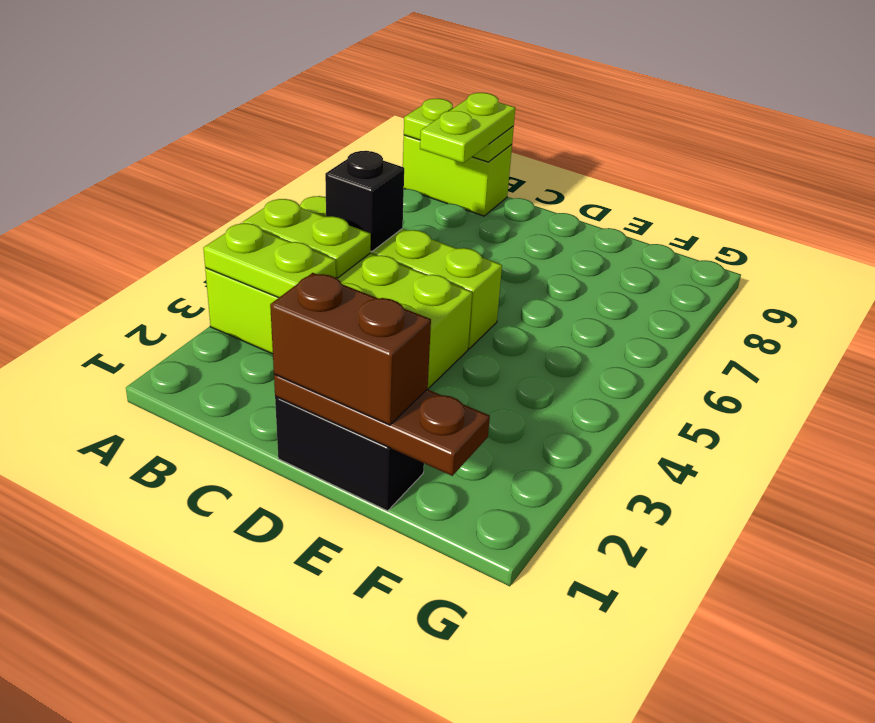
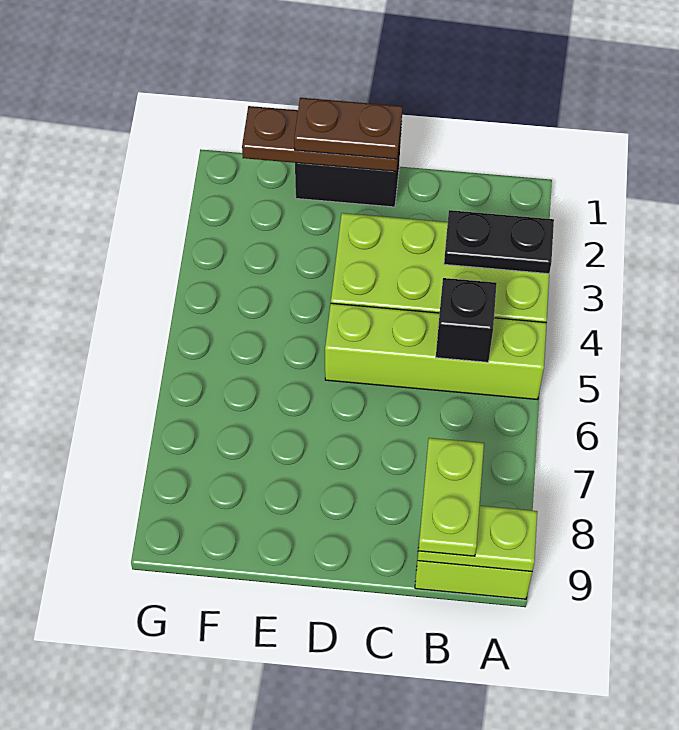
lime plate A3:B3 level 2 -> black plate A3:B3 level 2
lime plate A4:B4 level 2 -> none
brown brick D1:E1 level 3 -> brown plate D1:E1 level 3

